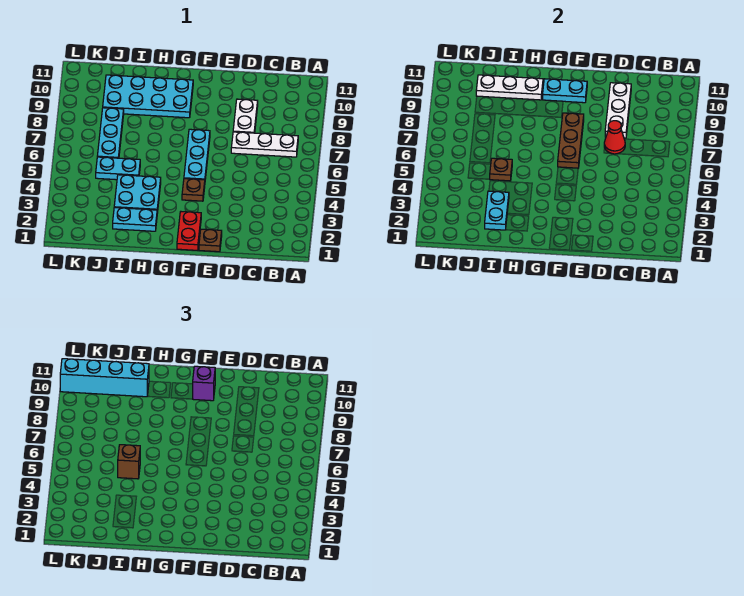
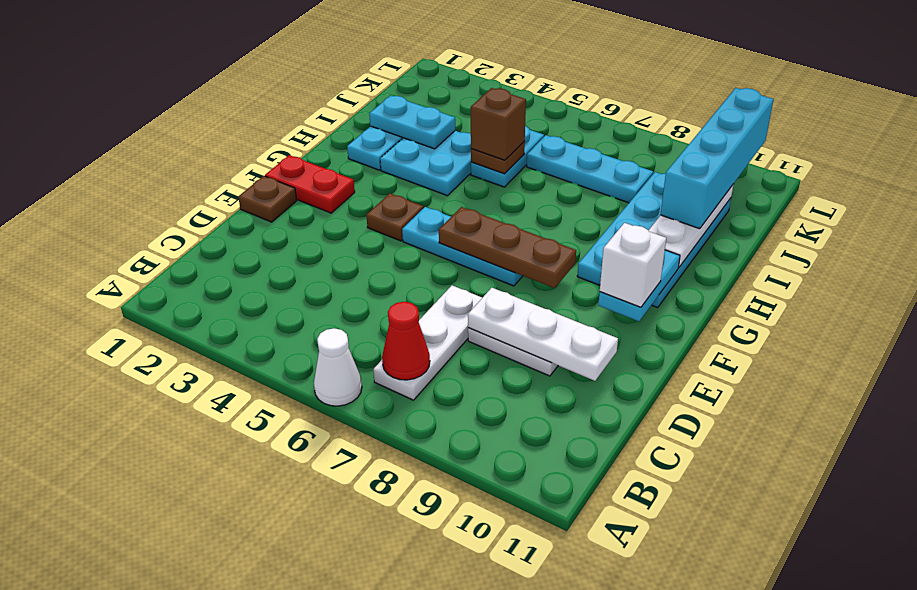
none -> white cone A6 level 1
red cone D7 level 2 -> red cone B7 level 2
purple brick F10 level 3 -> white brick F10 level 3

